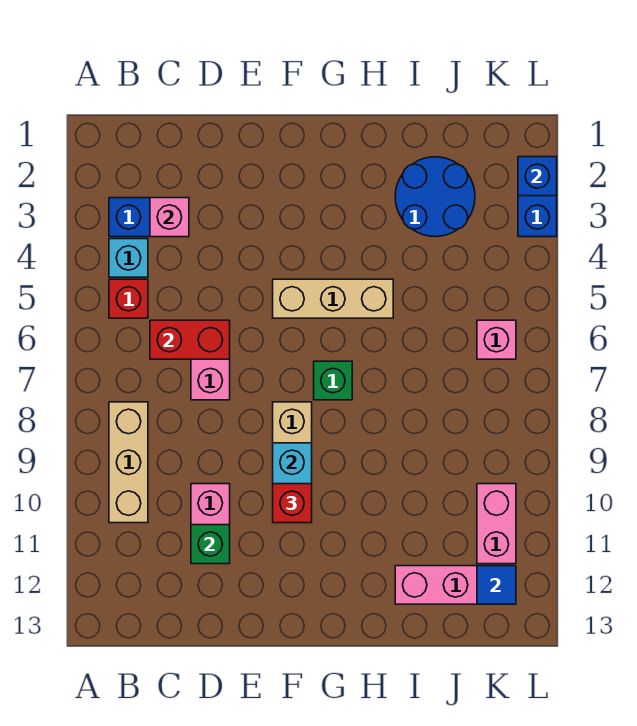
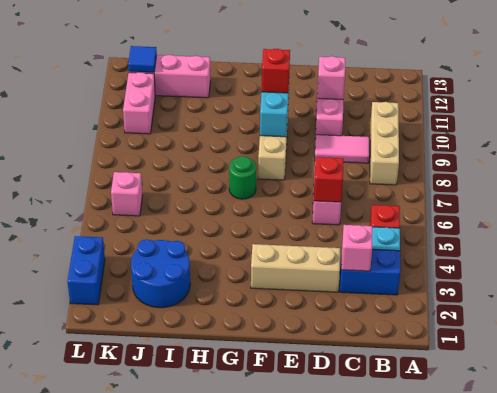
red brick C6:D6 level 2 -> red brick D6 level 2
none -> pink tile C9:D9 level 1
green brick D11 level 2 -> pink brick D11 level 2
tan brick F5:H5 level 1 -> tan brick D3:F3 level 1
green brick G7 level 1 -> green round brick G7 level 1
blue brick L2 level 2 -> none

